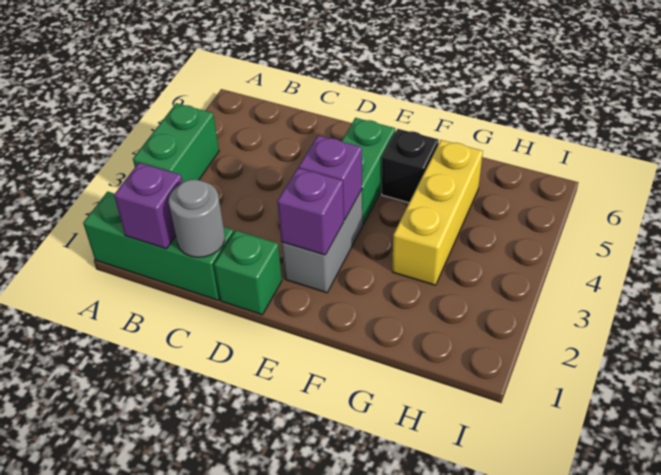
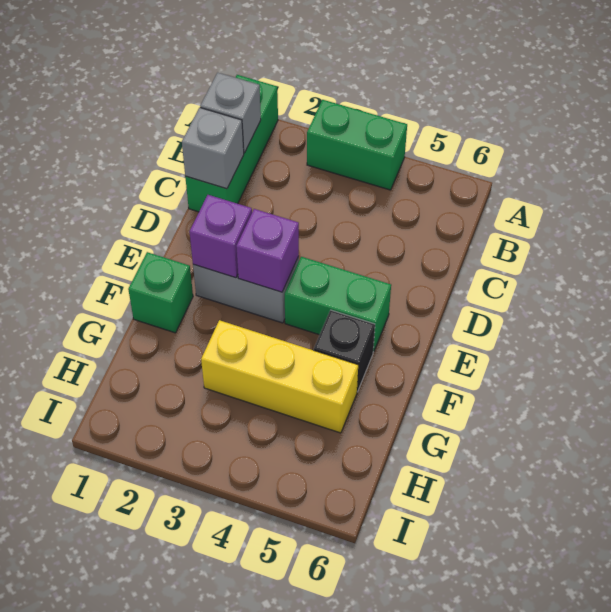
purple brick B1 level 2 -> grey brick B1 level 2
grey round brick C1 level 2 -> grey brick C1 level 2
green brick D1 level 1 -> green brick F1 level 1

